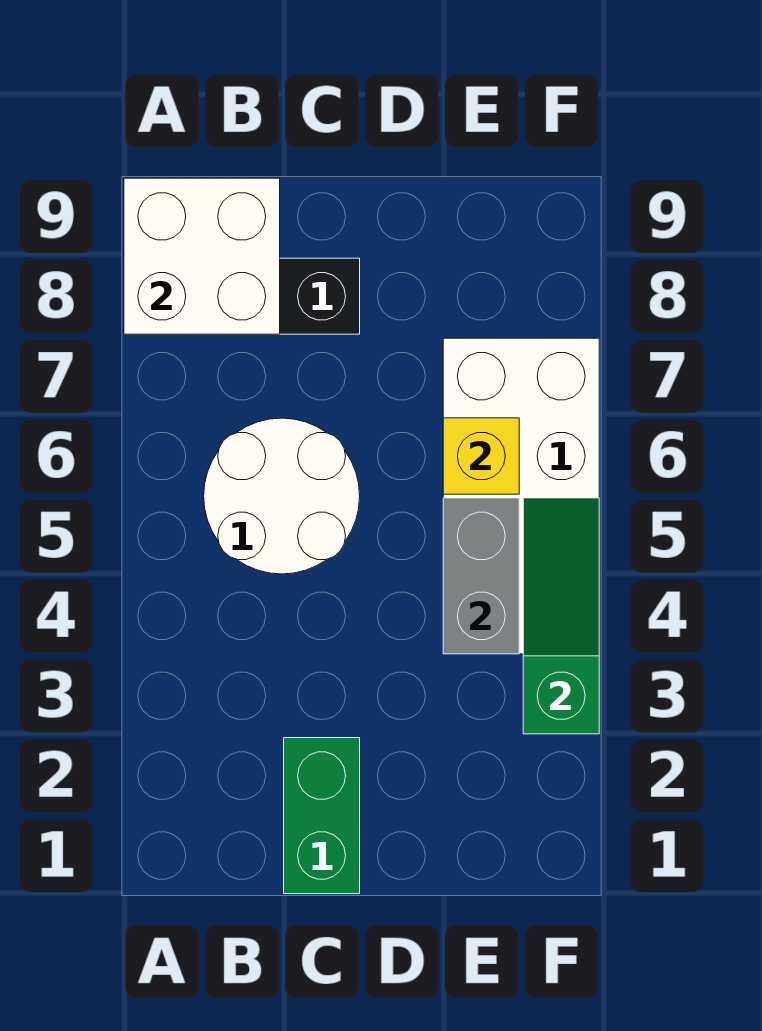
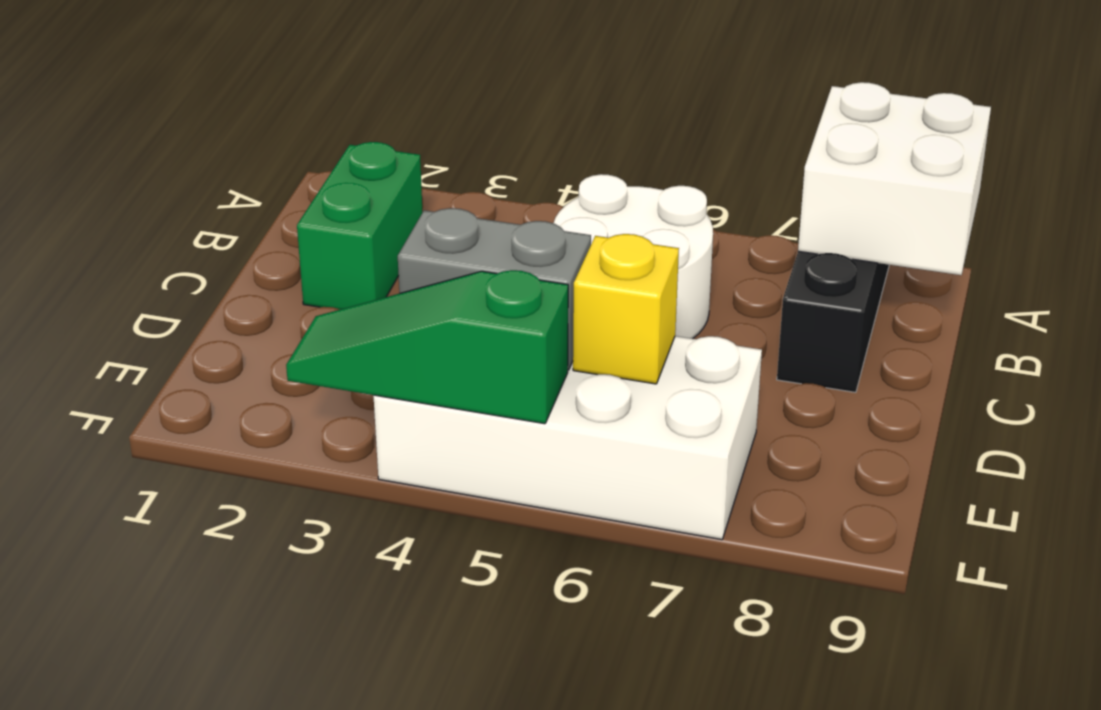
green brick C1:C2 level 1 -> green brick B2:C2 level 1
green slope F3:F5 level 2 top 3 -> green slope F3:F5 level 2 top 5

